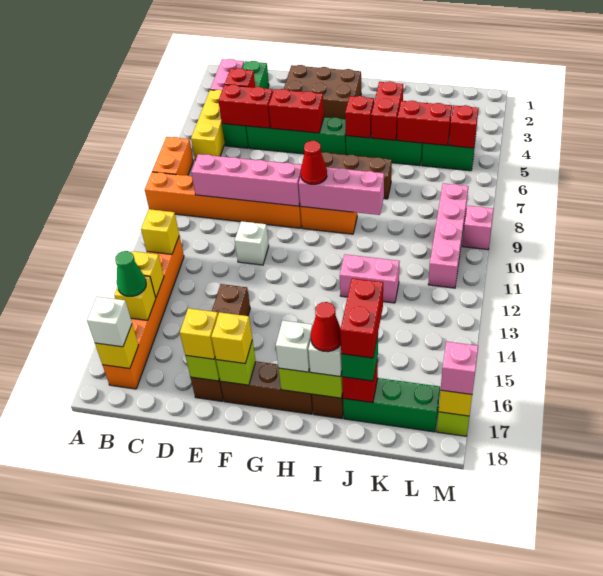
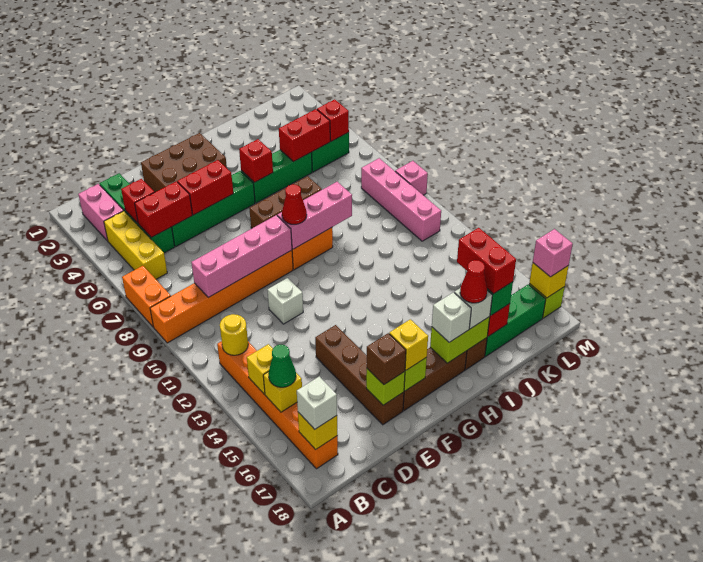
yellow brick B12 level 2 -> yellow round brick B12 level 2
yellow brick E17 level 3 -> brown brick E17 level 3
red brick I4:I5 level 2 -> none
pink brick I12:J12 level 1 -> none

